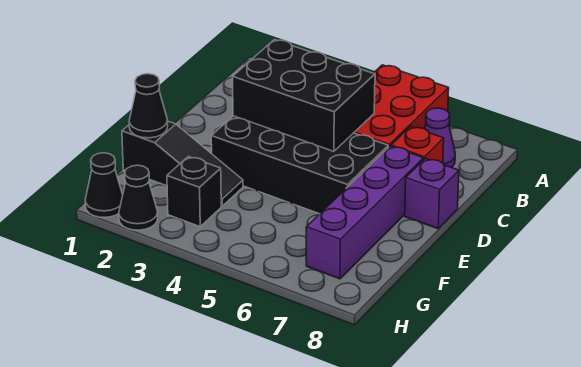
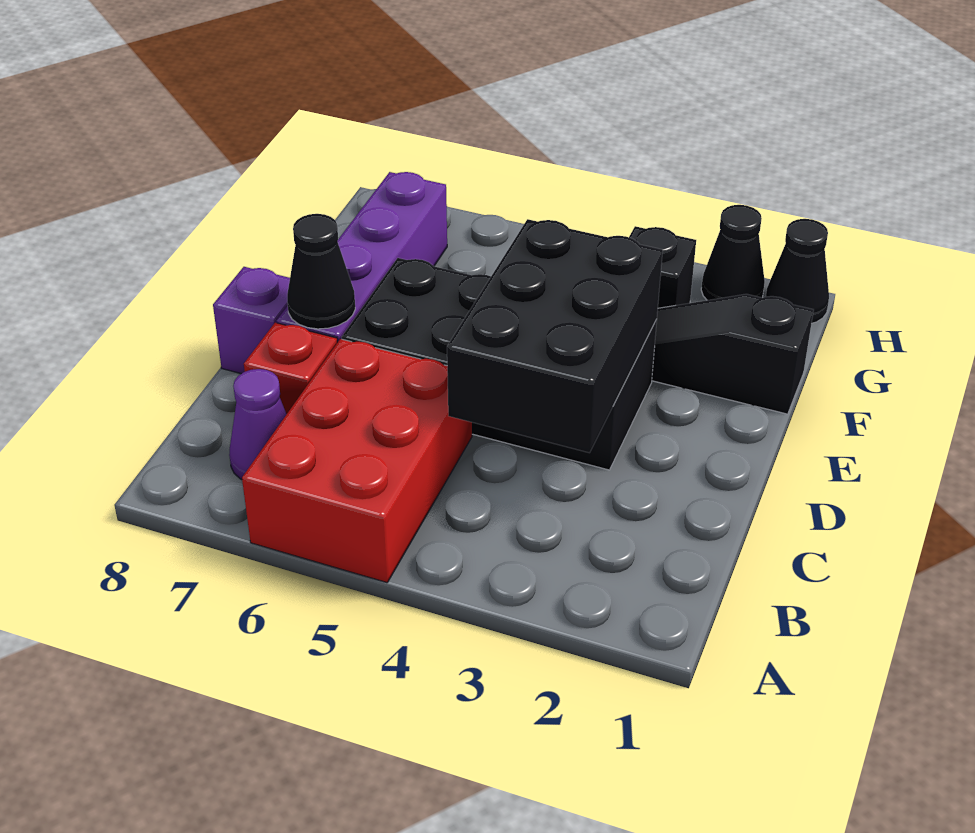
black brick C3:D5 level 2 -> black brick C3:E4 level 2
black cone F1 level 2 -> black cone D7 level 2

